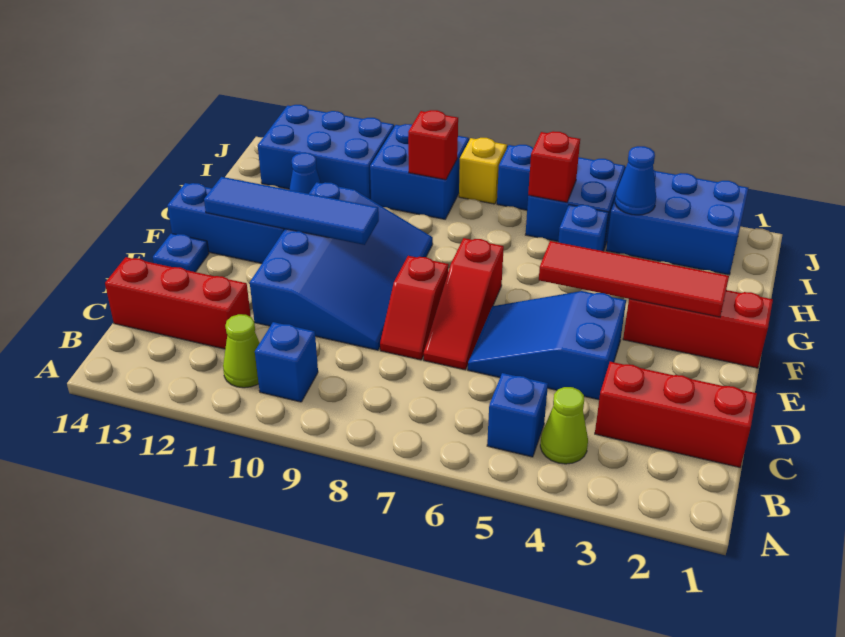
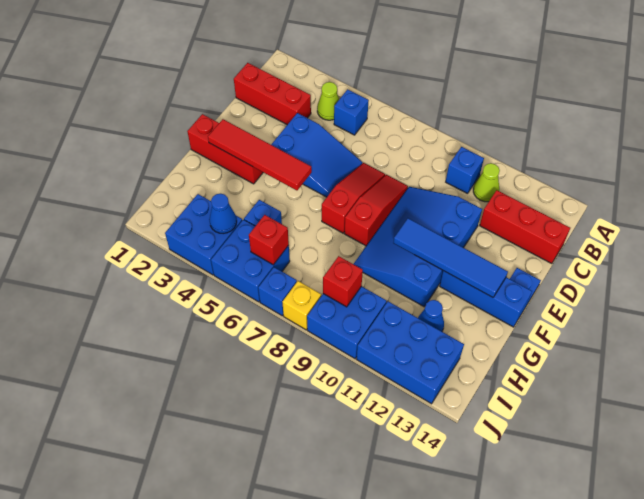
red slope D8:E8 level 1 top E -> red slope D8:F8 level 1 top F
blue brick I2:J4 level 1 -> blue brick I3:J4 level 1

